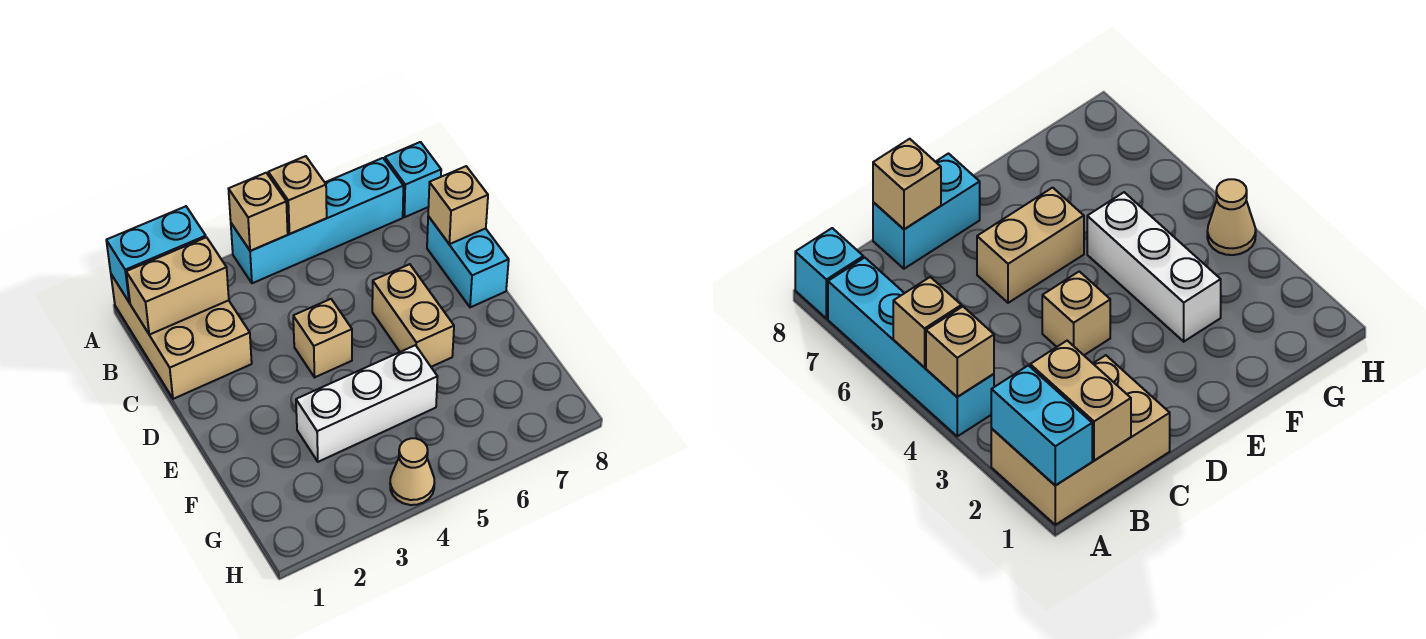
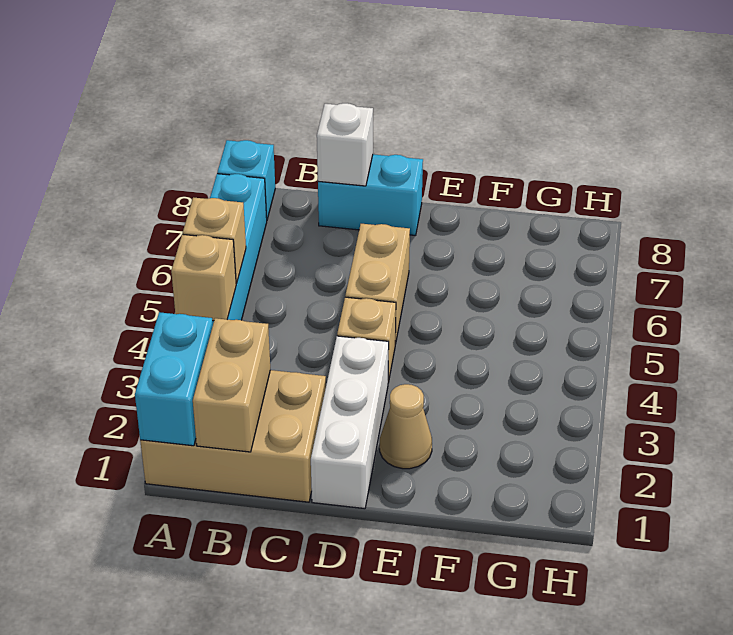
tan brick C8 level 2 -> white brick C8 level 2
tan brick D6:E6 level 1 -> tan brick D5:D6 level 1
white brick F3:F5 level 1 -> white brick D1:D3 level 1
tan cone H4 level 1 -> tan cone E2 level 1

